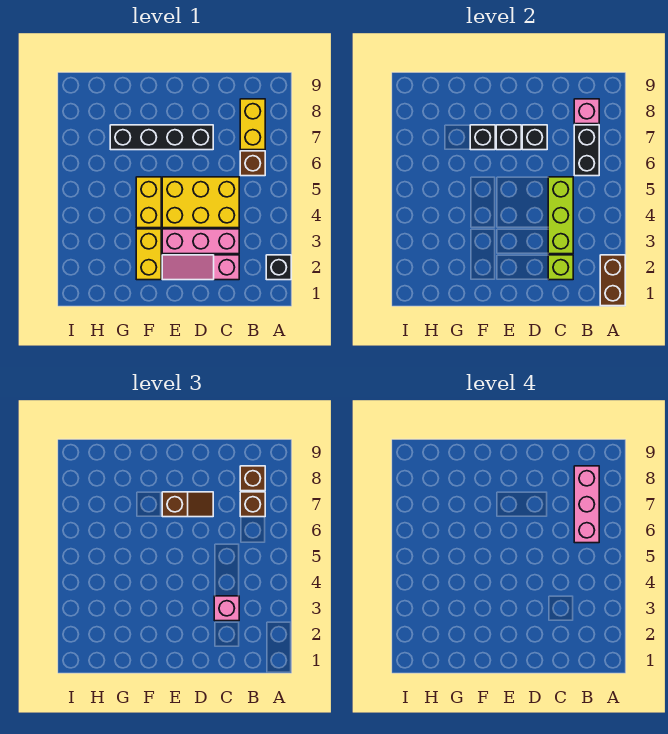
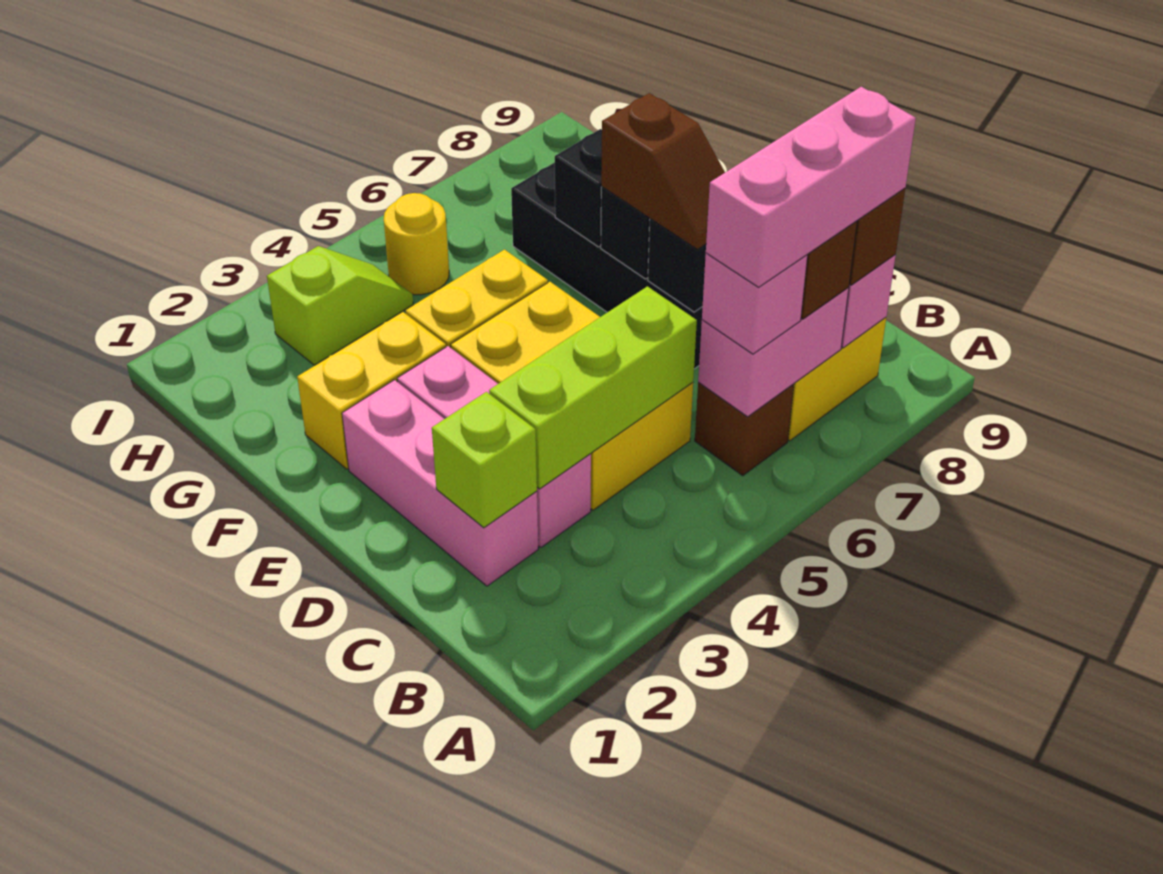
brown brick A1:A2 level 2 -> none
black brick A2 level 1 -> none
black brick B6:B7 level 2 -> pink brick B6:B7 level 2
pink slope C2:E2 level 1 top C -> pink brick C2:E2 level 1
pink brick C3 level 3 -> pink brick B6 level 3
none -> lime slope H3:H4 level 1 top 3
none -> yellow round brick H5 level 1

